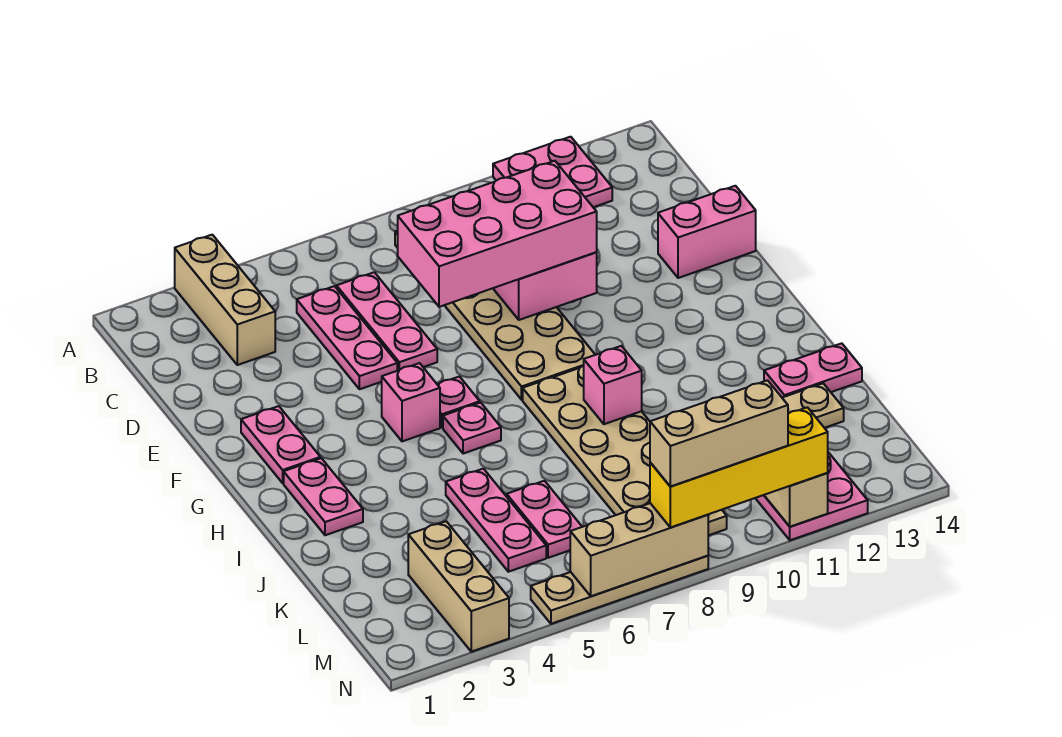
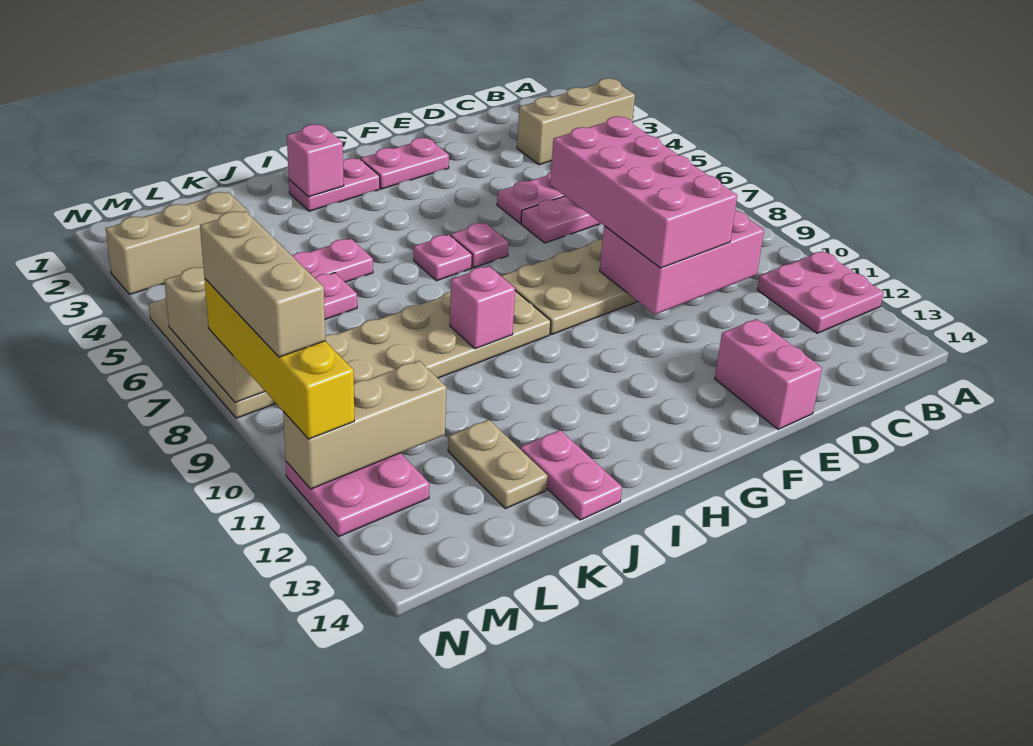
pink brick G5 level 1 -> pink brick I2 level 2

